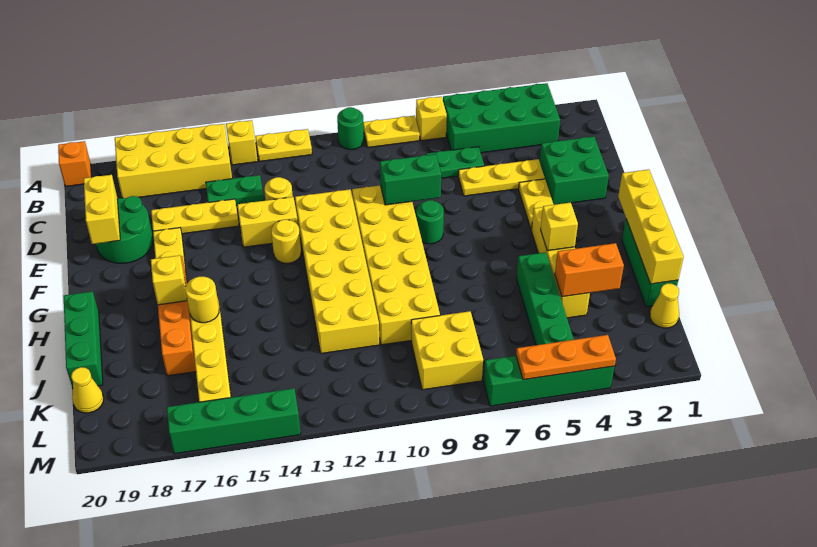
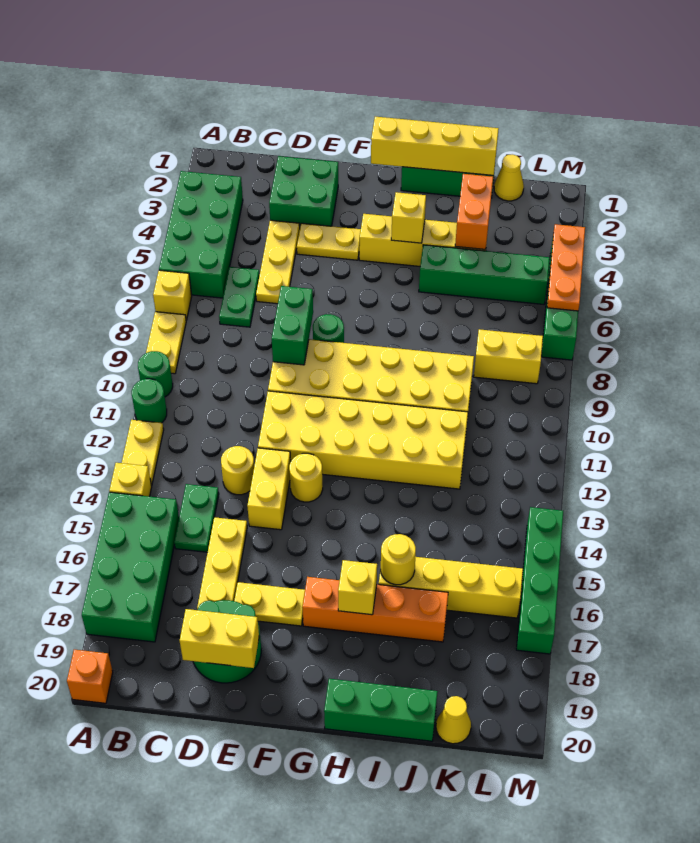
none -> green round brick A11 level 1
yellow brick A15:B18 level 1 -> green brick A15:B18 level 1
yellow brick K8:L9 level 1 -> yellow brick K8:L8 level 1

